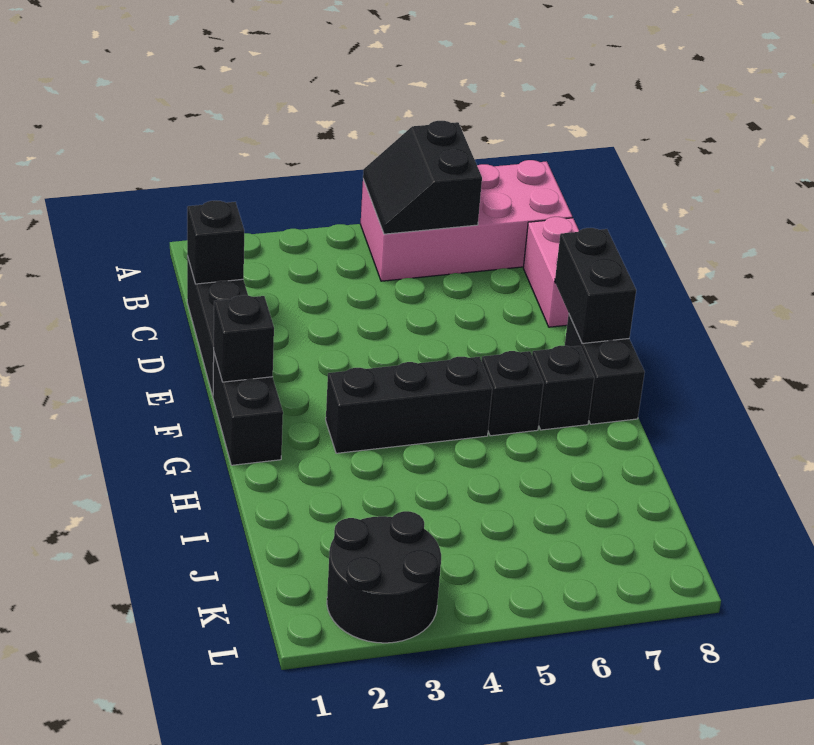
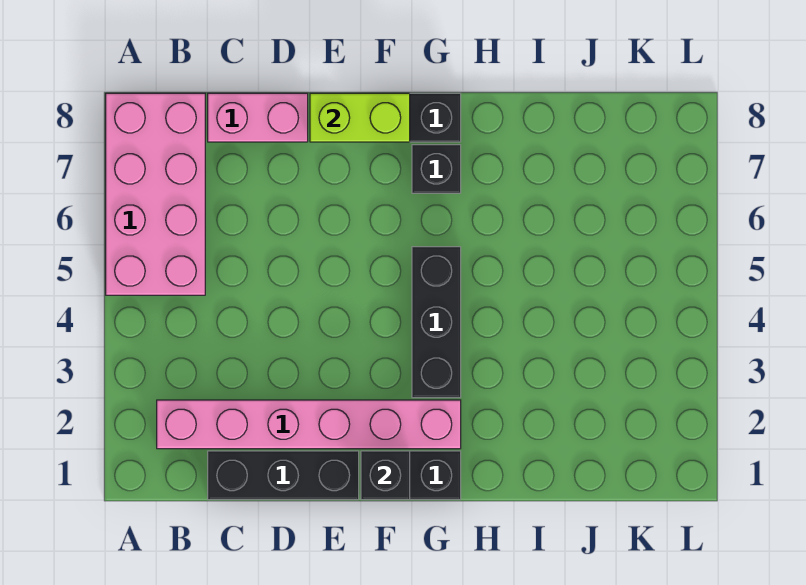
black slope A5:B6 level 2 top 6 -> none
none -> pink brick B2:G2 level 1
black brick C1 level 2 -> none
black brick E8:F8 level 2 -> lime brick E8:F8 level 2
black brick G6 level 1 -> none
black round brick K2:L3 level 1 -> none

